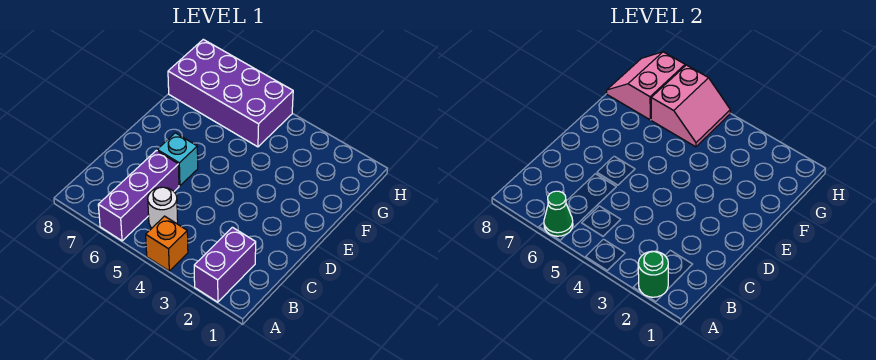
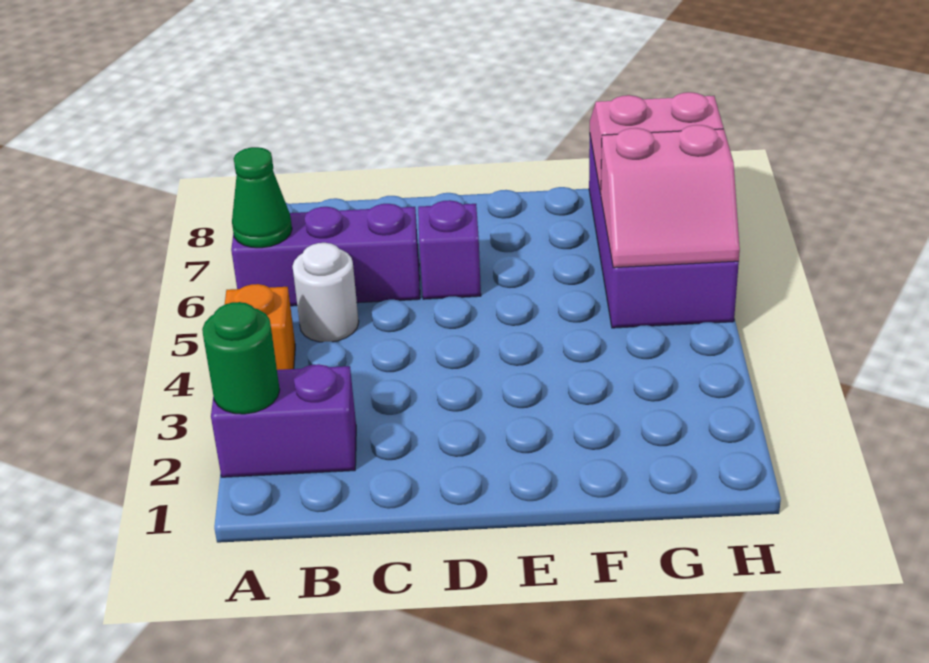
cyan brick D6 level 1 -> purple brick D6 level 1

